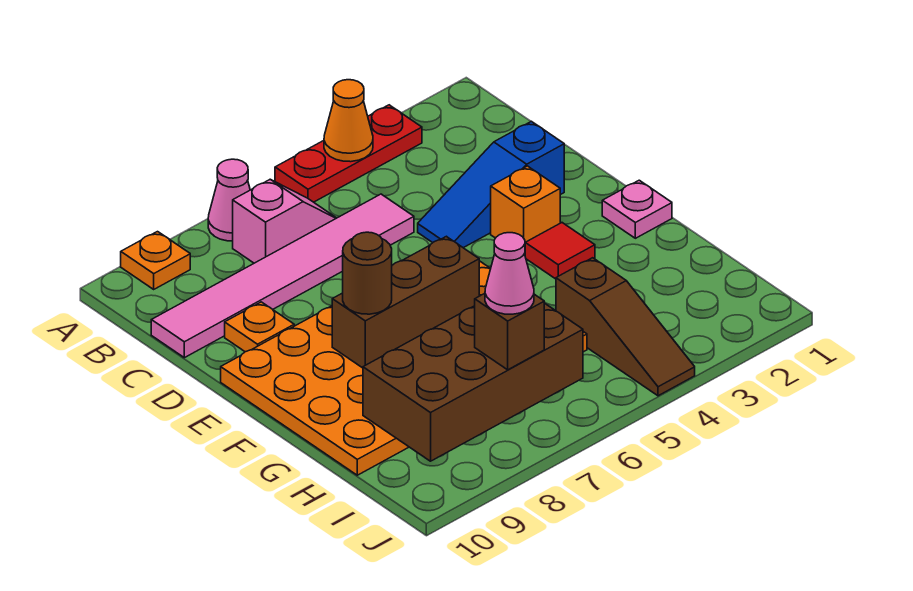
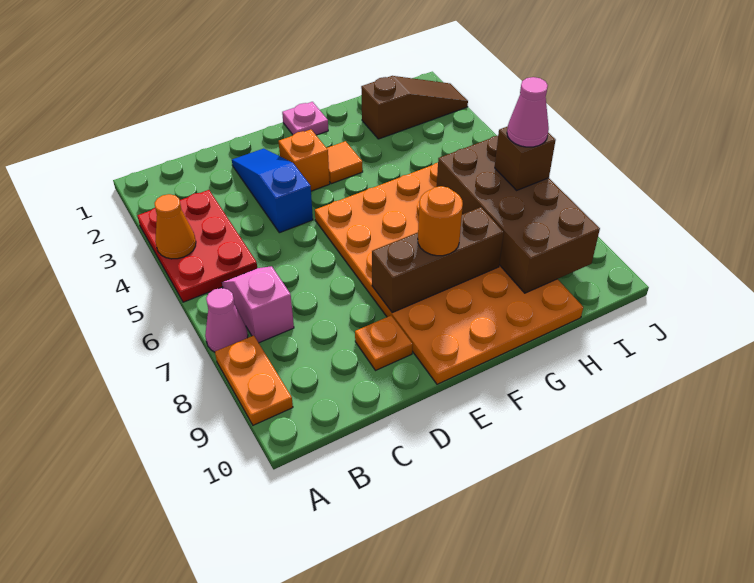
red plate A3:A5 level 1 -> red plate A3:B5 level 1
orange plate A9 level 1 -> orange plate A8:A9 level 1
pink tile C5:C10 level 1 -> none
blue slope D2:D4 level 1 top 2 -> blue slope D2:D4 level 1 top 4
red tile F3 level 1 -> orange tile F3 level 1
brown brick F6:F8 level 2 -> brown brick E8:G8 level 2
brown round brick F8 level 3 -> orange round brick F8 level 3
brown slope H4:J4 level 1 top H -> brown slope H2:J2 level 1 top H

